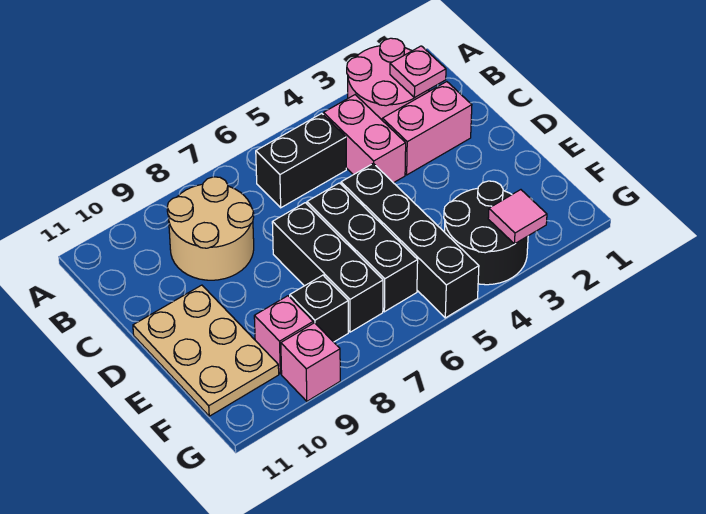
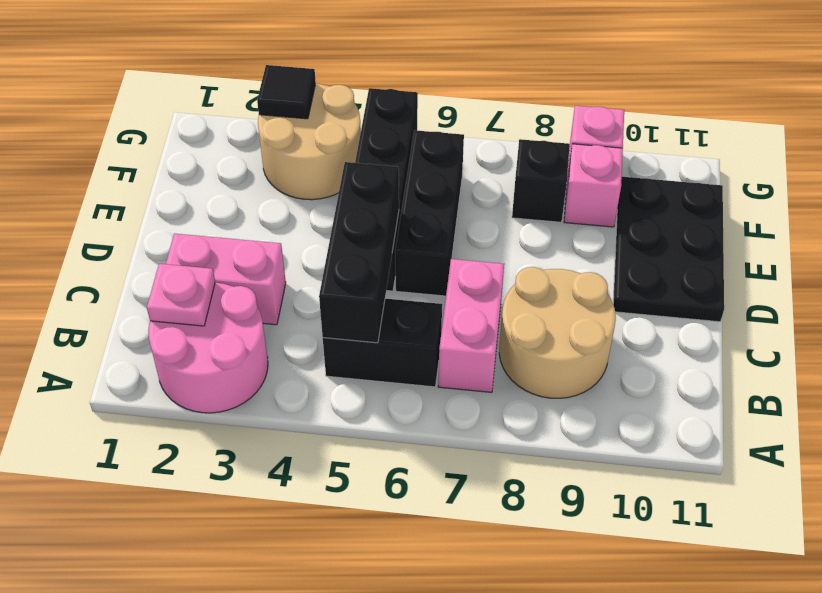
pink brick B4:C4 level 1 -> pink brick B7:C7 level 1
black brick D7:F7 level 1 -> black brick B5:D5 level 2
tan plate D10:F11 level 1 -> black plate D10:F11 level 1
black round brick F3:G4 level 1 -> tan round brick F3:G4 level 1
pink tile G3 level 2 -> black tile G3 level 2

